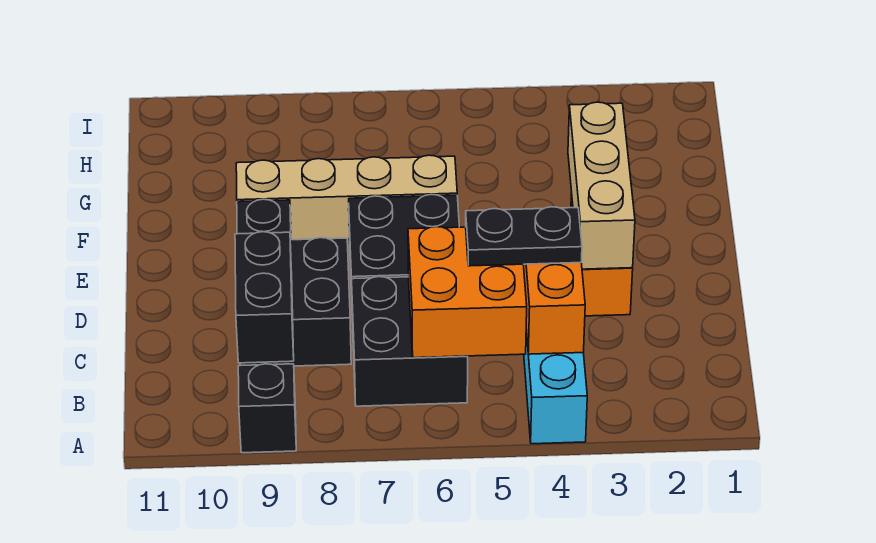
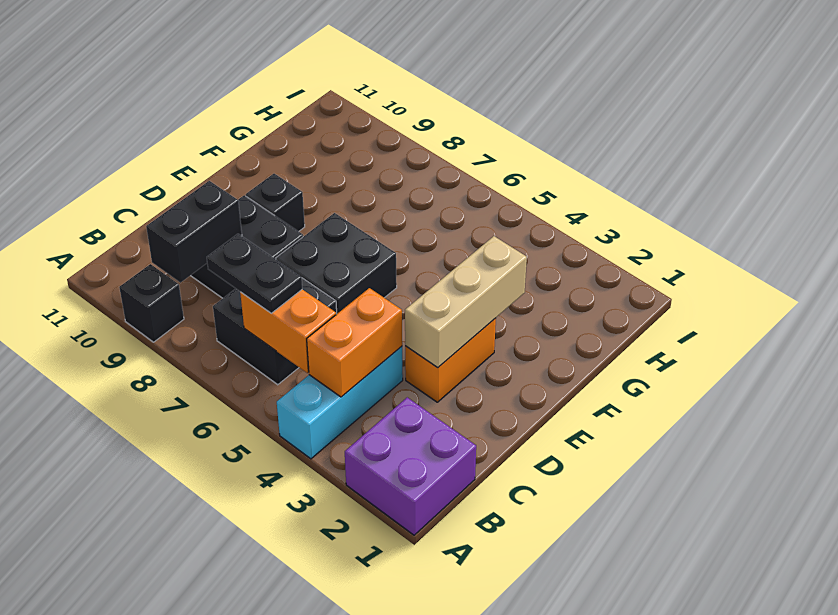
none -> purple brick A1:B2 level 1
orange brick B5:C6 level 2 -> orange brick B5:B6 level 2
black plate C4:C5 level 3 -> black plate B6:B7 level 3
tan brick F6:F9 level 1 -> none

